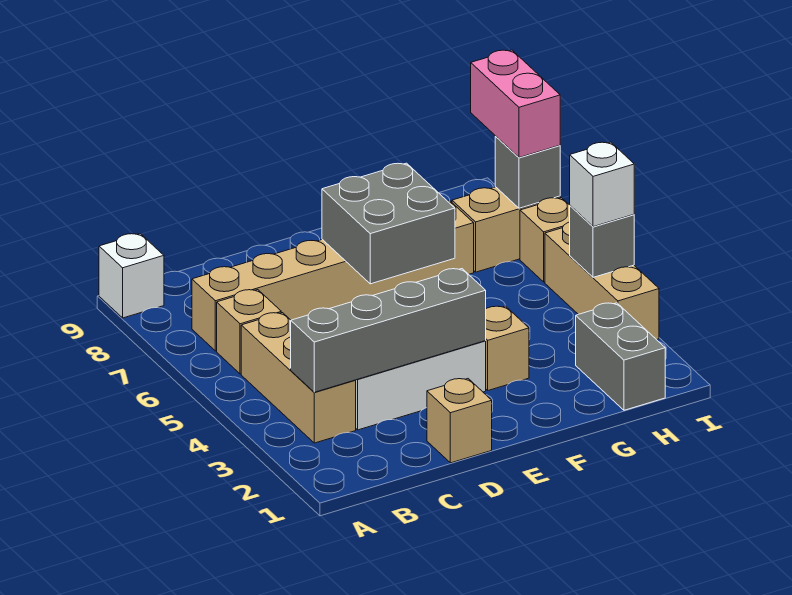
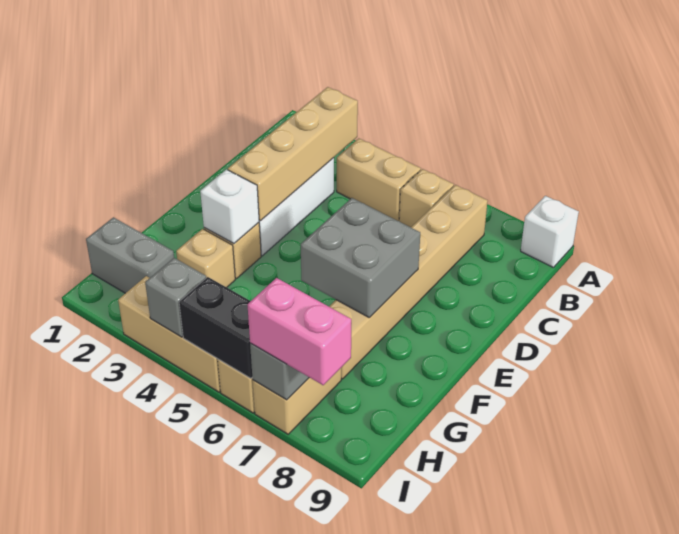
tan brick B3:B5 level 1 -> tan brick B4:B5 level 1
grey brick B3:E3 level 2 -> tan brick B3:E3 level 2
tan brick D1 level 1 -> tan brick G3 level 1
white brick I4 level 3 -> white brick F3 level 2
none -> black brick I5:I6 level 2

